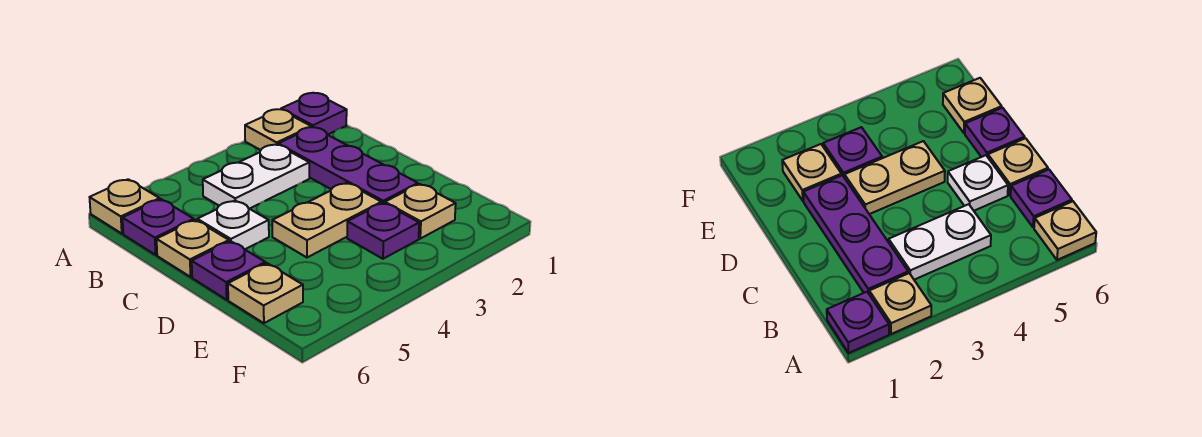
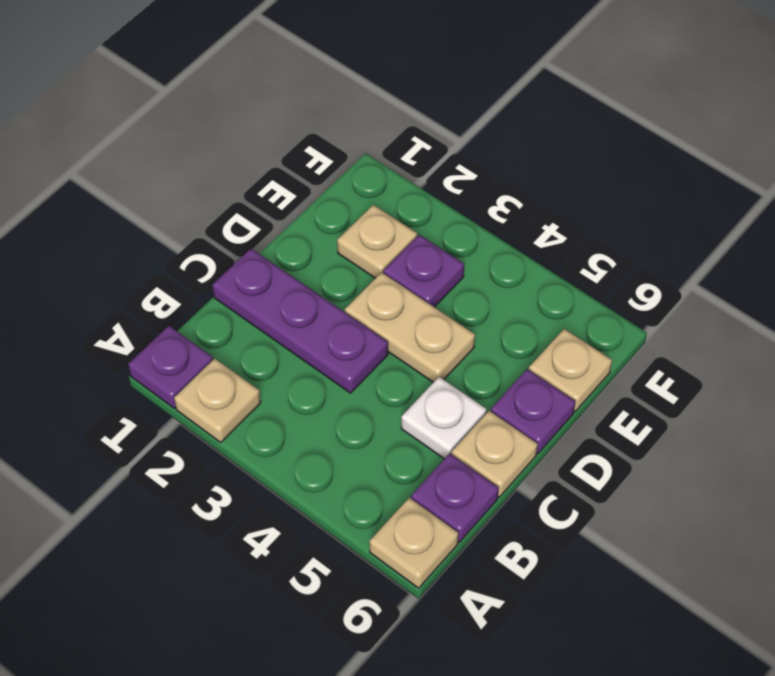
purple plate B2:D2 level 1 -> purple plate C1:C3 level 1
white plate B3:B4 level 1 -> none

